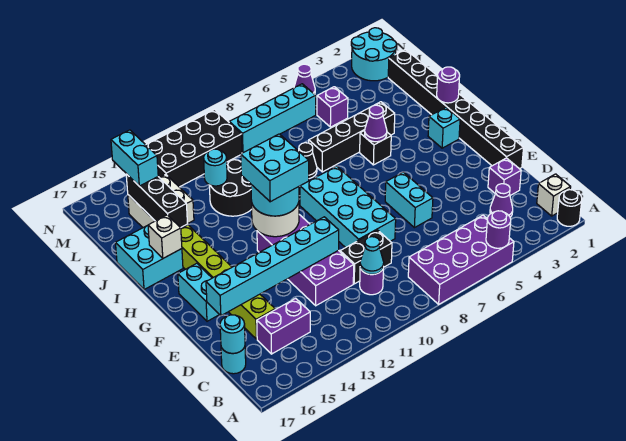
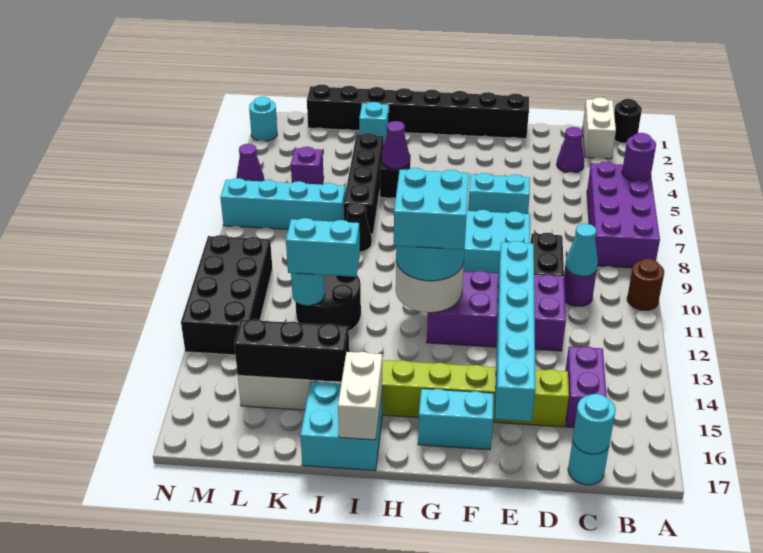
none -> brown round brick A10 level 1
white brick B1 level 1 -> white brick B1:B2 level 1
purple brick D2 level 1 -> none
cyan brick H2 level 1 -> cyan brick J2 level 1
purple round brick I1 level 2 -> none
white brick I16 level 2 -> white brick I16:I17 level 2
cyan brick L15:M15 level 3 -> cyan brick J12:K12 level 3
cyan round brick M1:N2 level 1 -> cyan round brick N2 level 1
cyan brick M6:M9 level 1 -> cyan brick K7:N7 level 1

